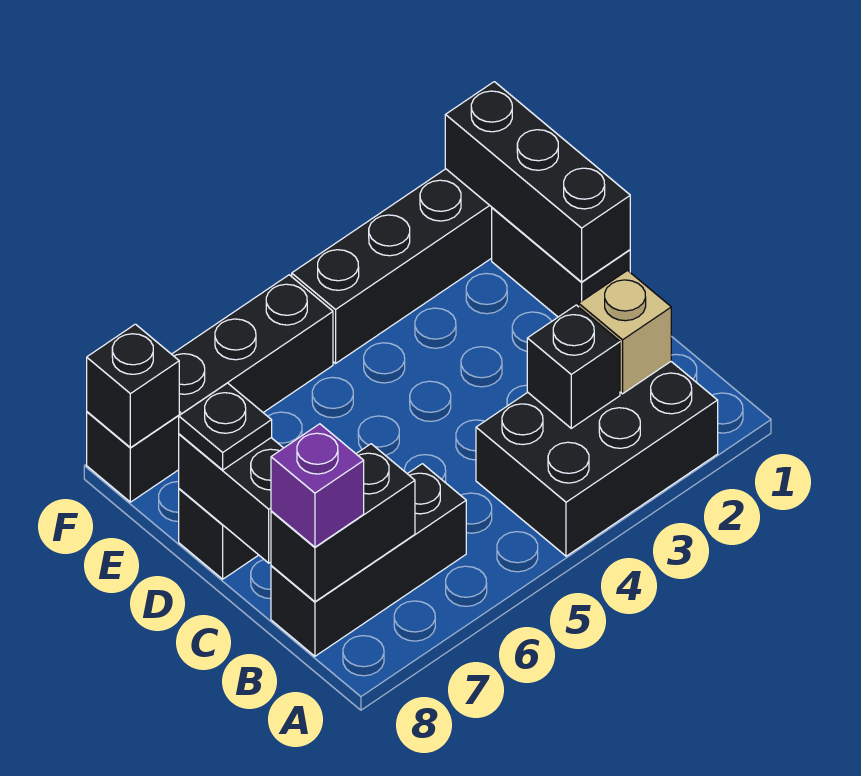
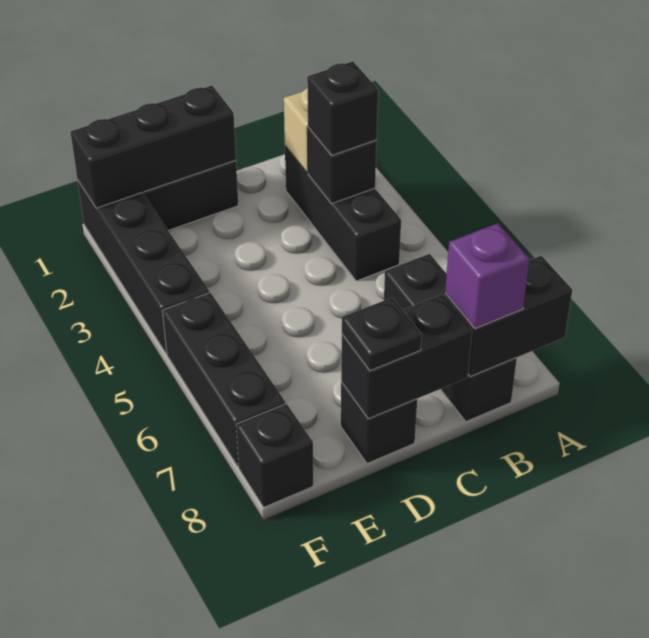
black brick A2:B4 level 1 -> black brick B2:B4 level 1
black brick B7:B8 level 2 -> black brick A8:B8 level 2
black brick F8 level 2 -> black brick B3 level 3

